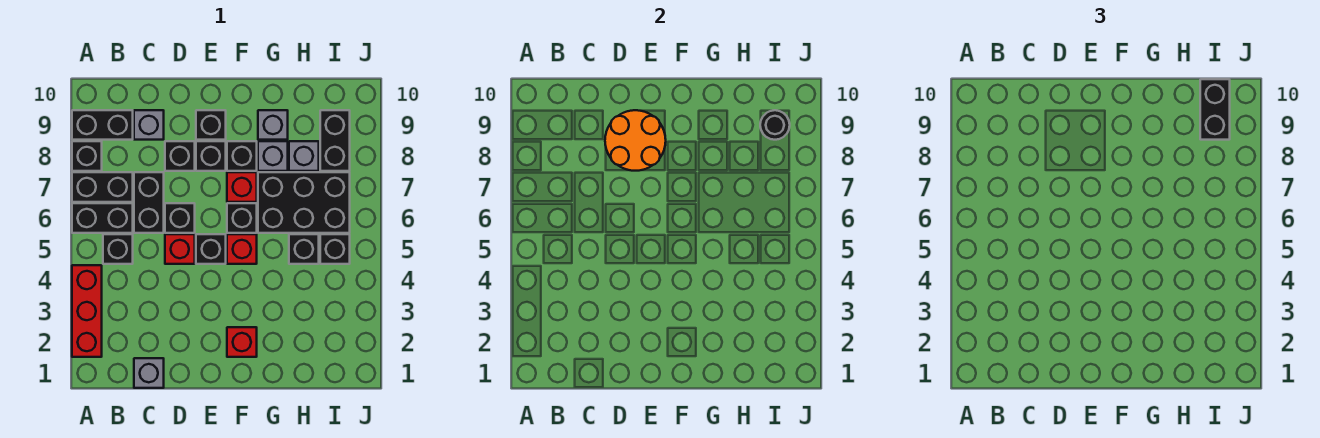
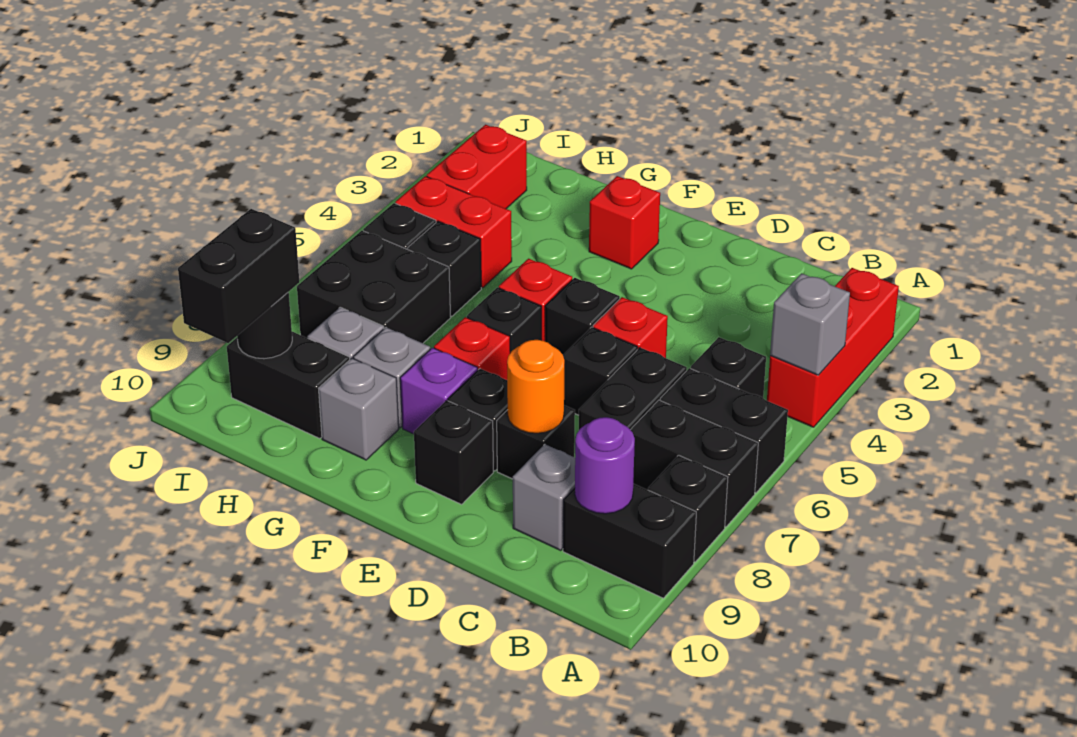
none -> purple round brick B9 level 2
grey brick C1 level 1 -> grey brick A4 level 2
orange round brick D8:E9 level 2 -> orange round brick D8 level 2
black brick F8 level 1 -> purple brick F8 level 1
black brick G6:I7 level 1 -> black brick H6:I7 level 1
none -> red brick H4:I4 level 1
none -> red brick I2:I3 level 1
black brick I8:I9 level 1 -> black brick H9:I9 level 1

